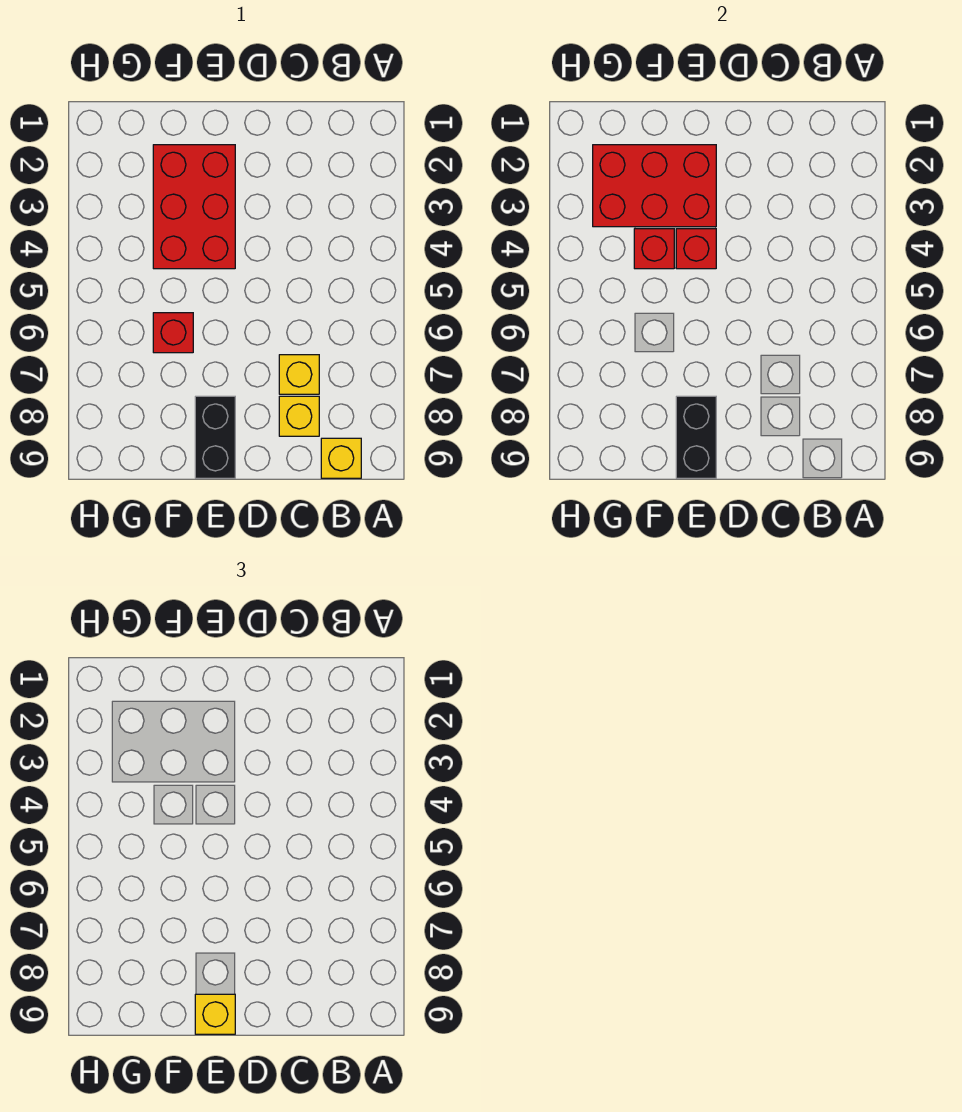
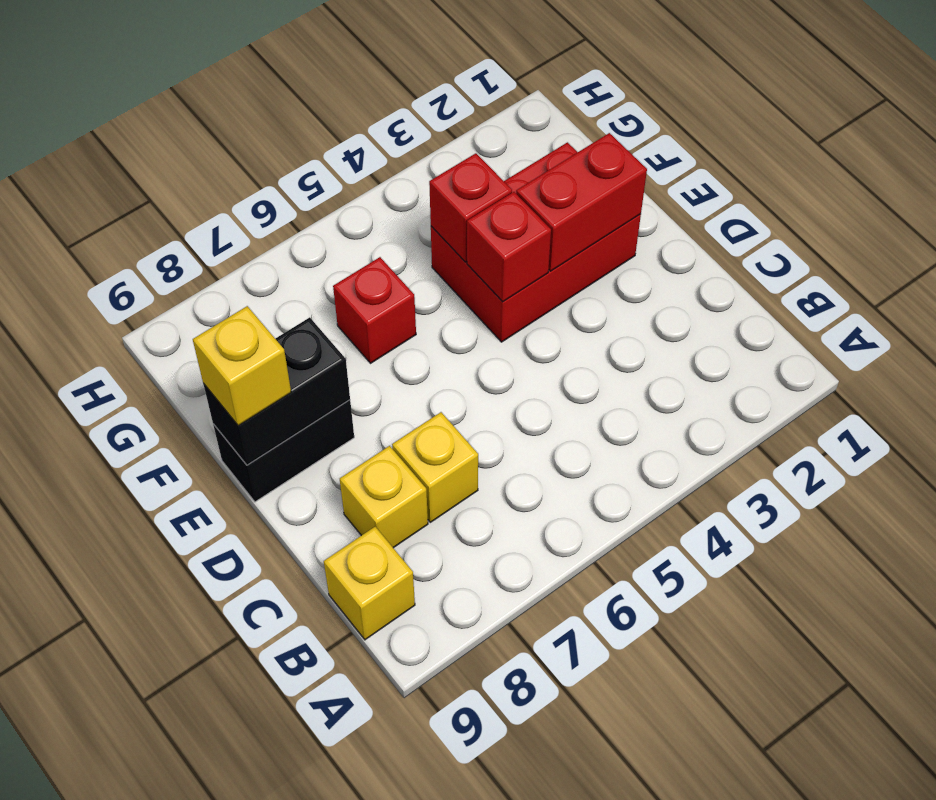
red brick E2:G3 level 2 -> red brick E2:E3 level 2

